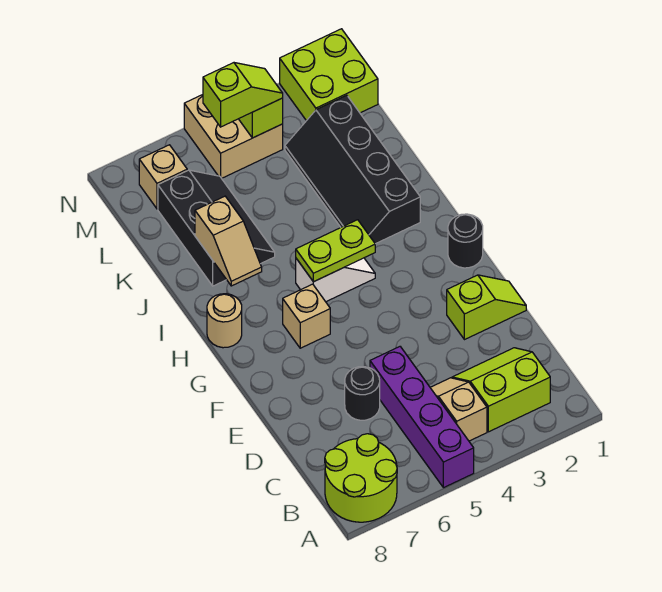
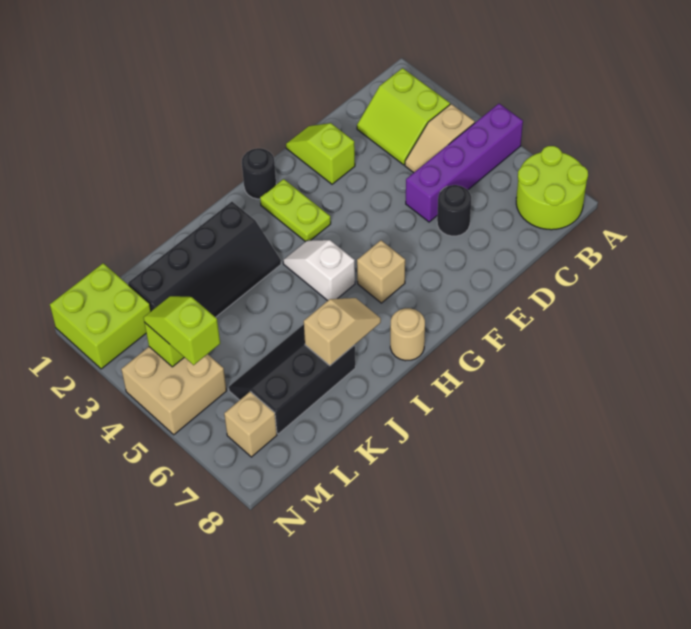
lime plate H4:H5 level 2 -> lime plate G2:G3 level 1

